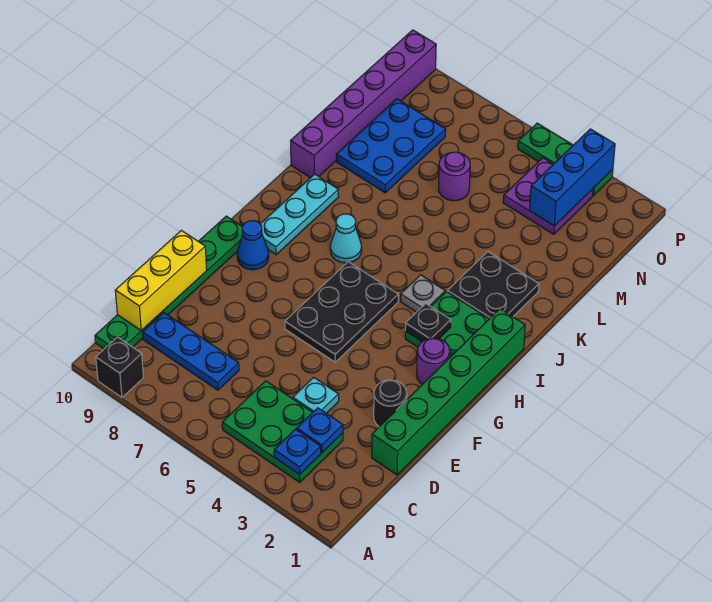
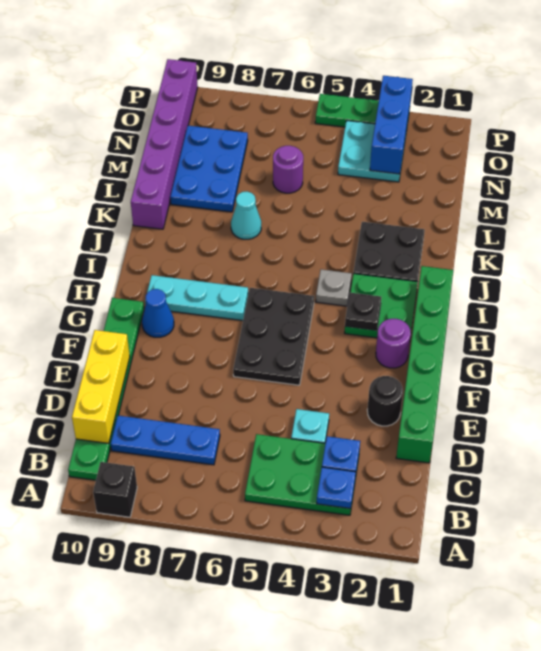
cyan plate H9:J9 level 1 -> cyan plate H7:H9 level 1
cyan cone I7 level 1 -> cyan cone K7 level 1
purple plate N3:O4 level 1 -> cyan plate N3:O4 level 1

